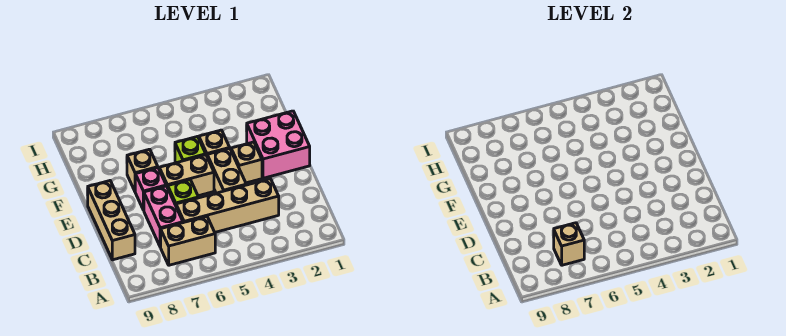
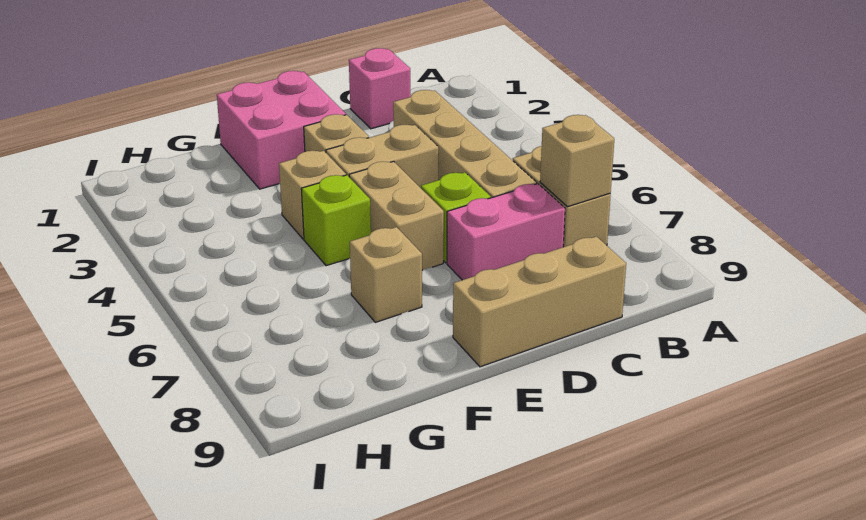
pink brick E7 level 1 -> pink brick C1 level 1

